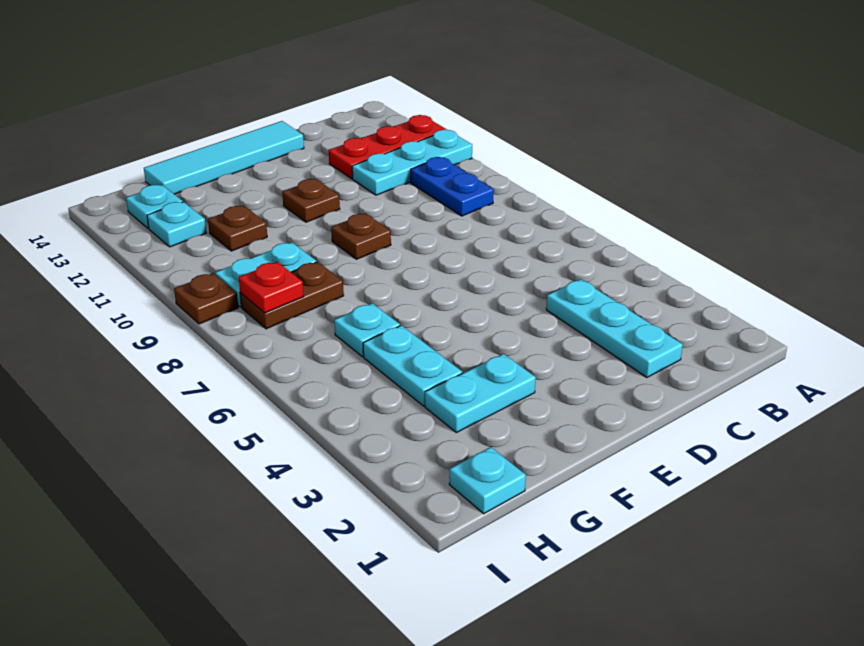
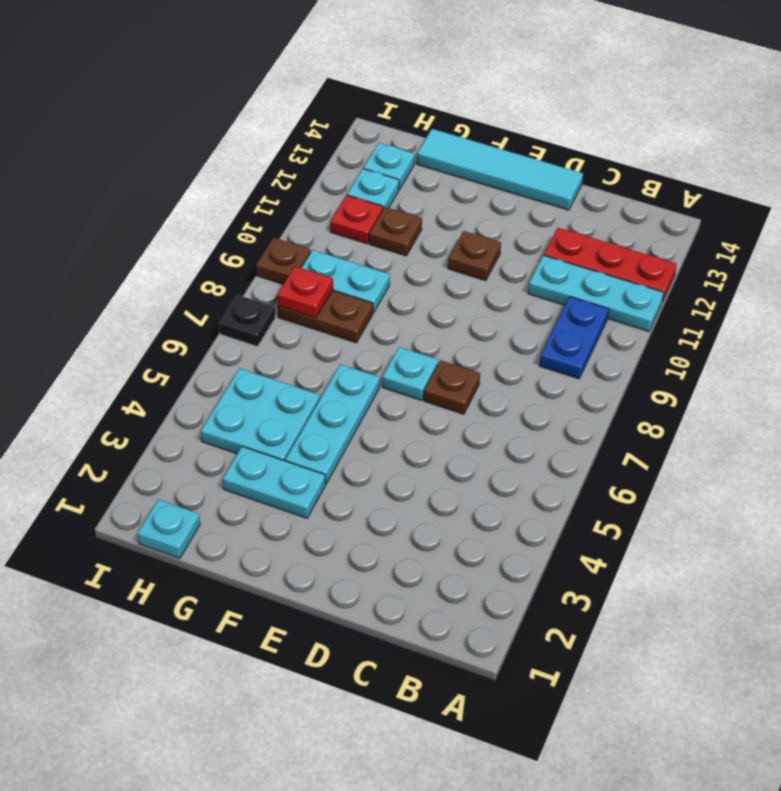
cyan plate C2:C4 level 1 -> cyan plate F4:F6 level 1
brown plate E9 level 1 -> brown plate D7 level 1
cyan plate G4:G5 level 1 -> cyan plate G4:H5 level 1
cyan plate G6 level 1 -> cyan plate E7 level 1
none -> red plate H11 level 1
none -> black plate I7 level 1

